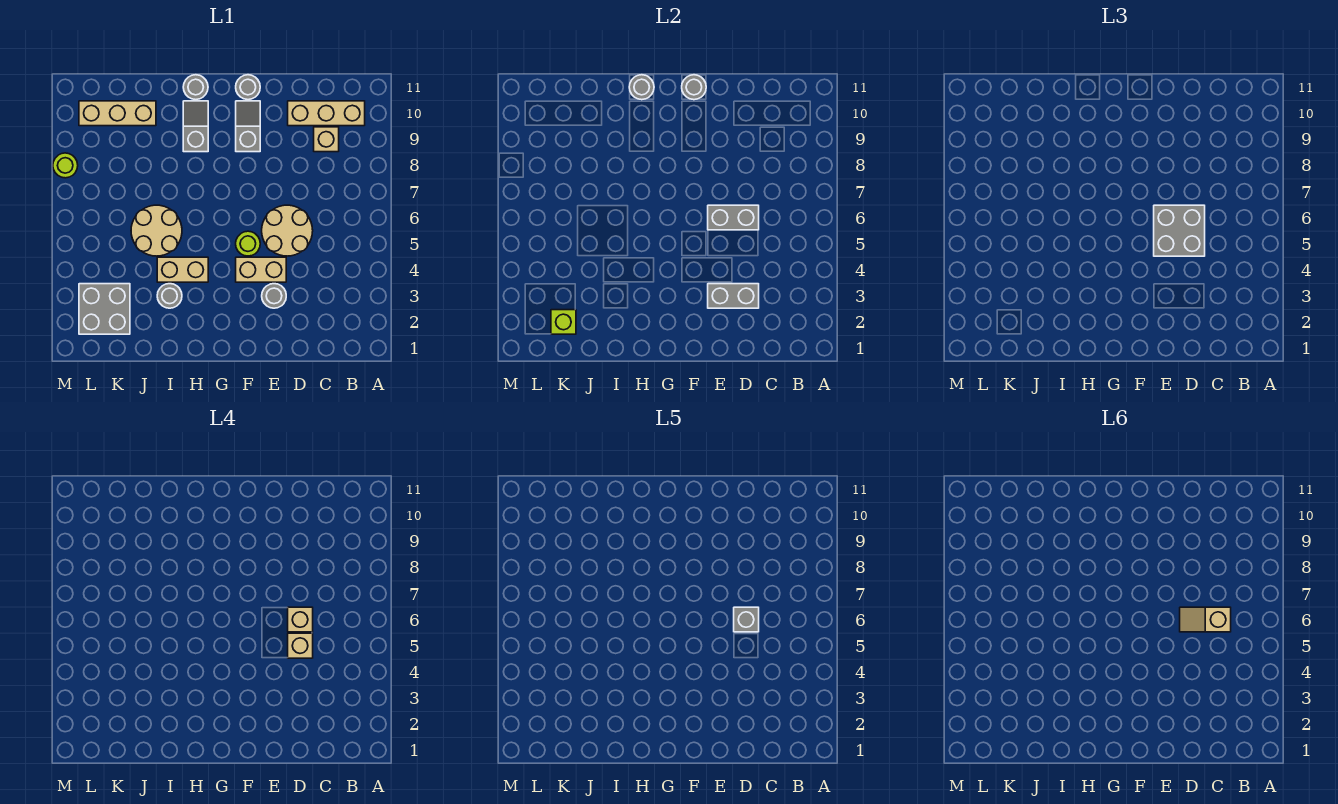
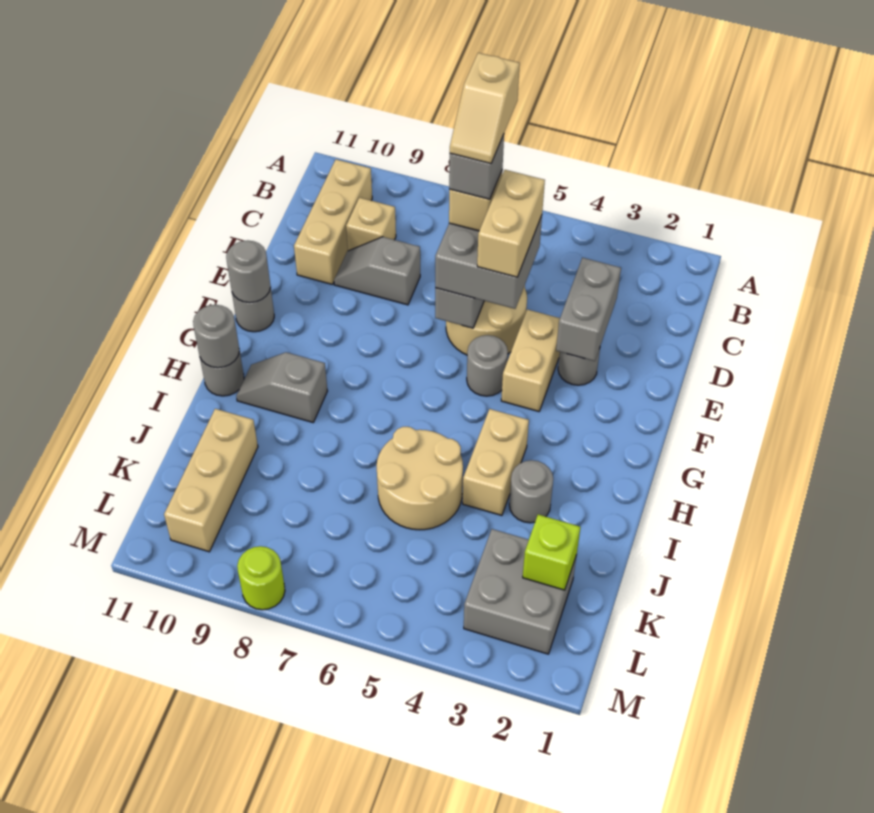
tan brick D5 level 4 -> tan brick D5:E5 level 4
lime round brick F5 level 1 -> grey round brick F5 level 1
grey slope F9:F10 level 1 top 9 -> grey slope D8:D9 level 1 top 8

